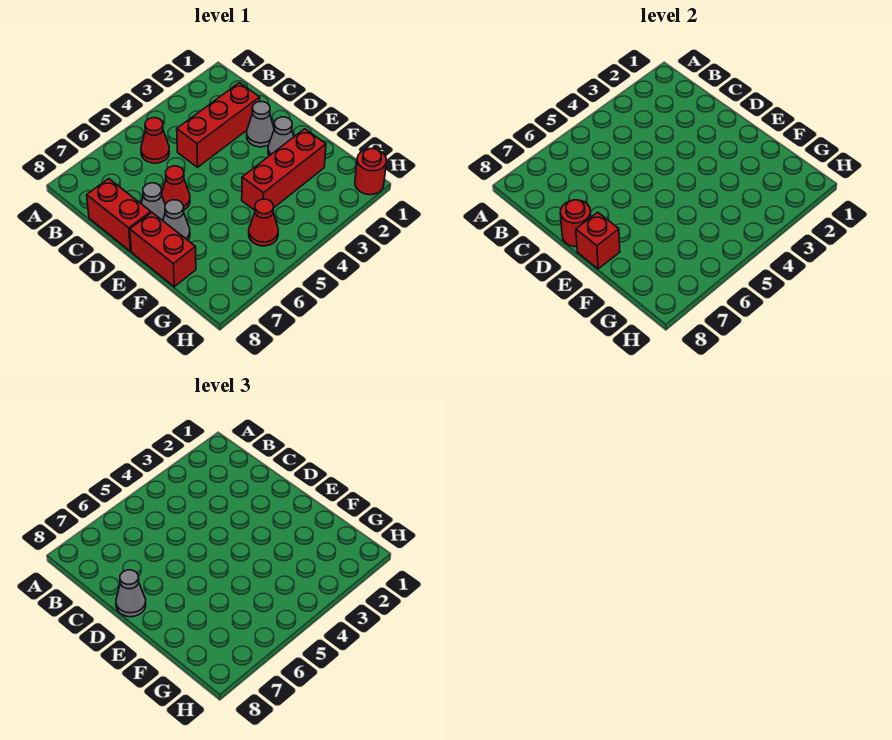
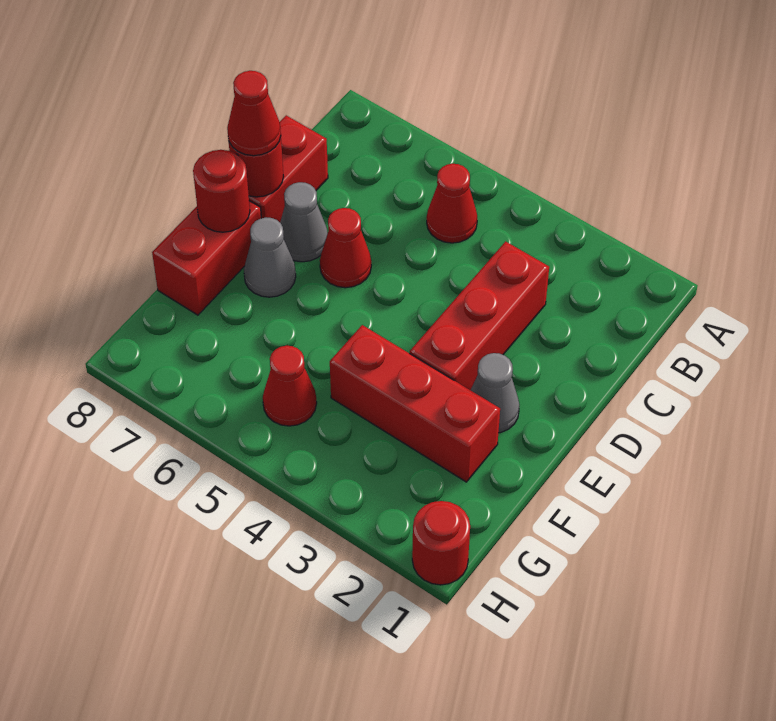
red brick C2:C4 level 1 -> red brick C3:E3 level 1
grey cone D2 level 1 -> none
grey cone D8 level 3 -> red cone D8 level 3
red brick E8 level 2 -> red round brick E8 level 2

